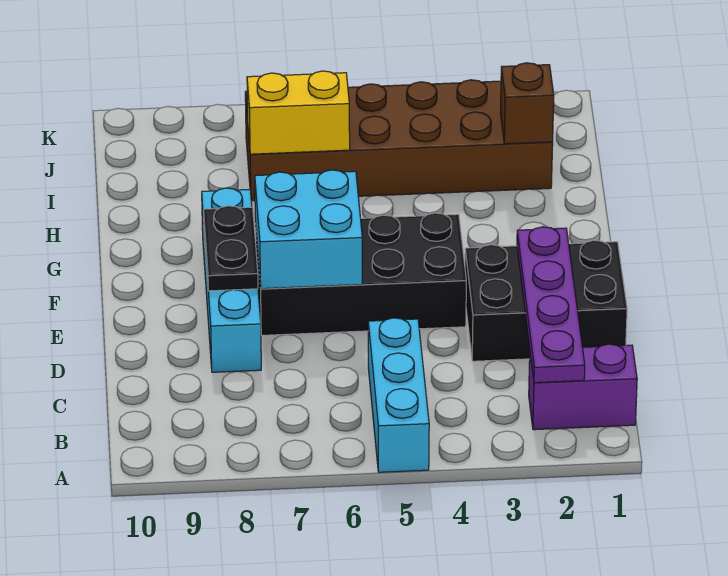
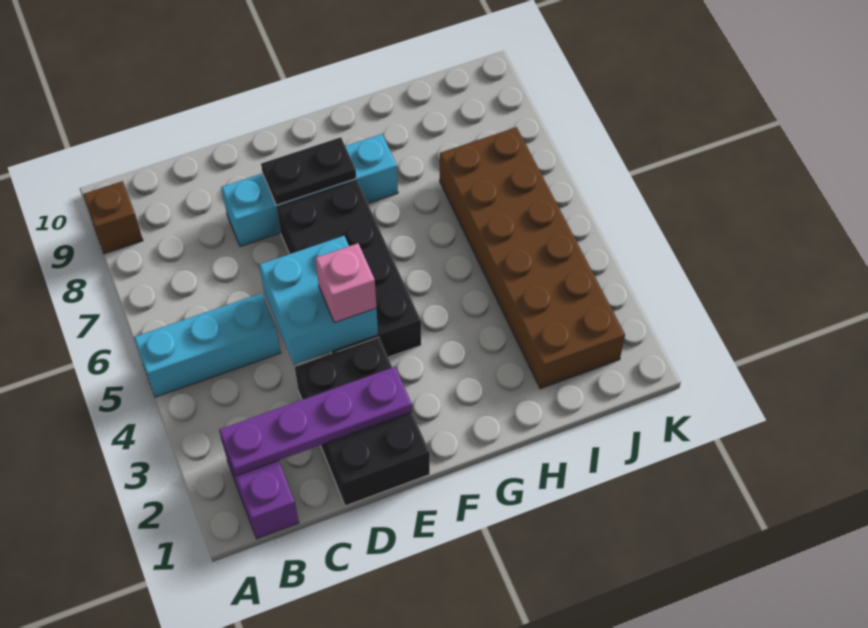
none -> pink brick E4 level 3
cyan brick E6:F7 level 2 -> cyan brick D4:E5 level 2
brown brick I2 level 2 -> brown brick A9 level 1
yellow brick I6:I7 level 2 -> none

